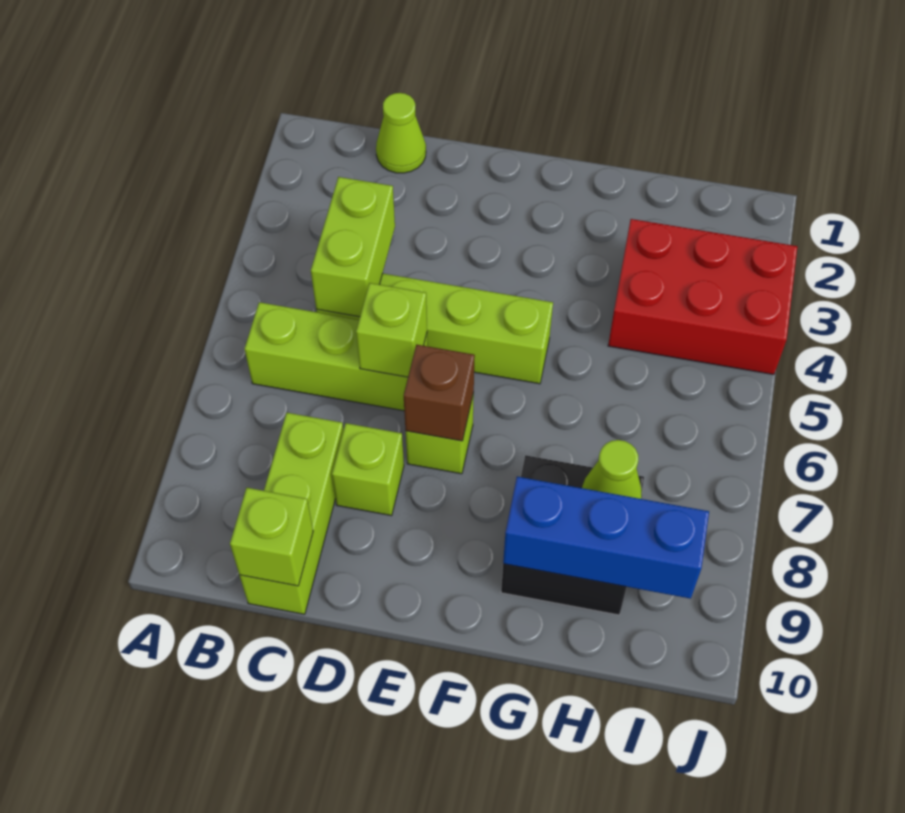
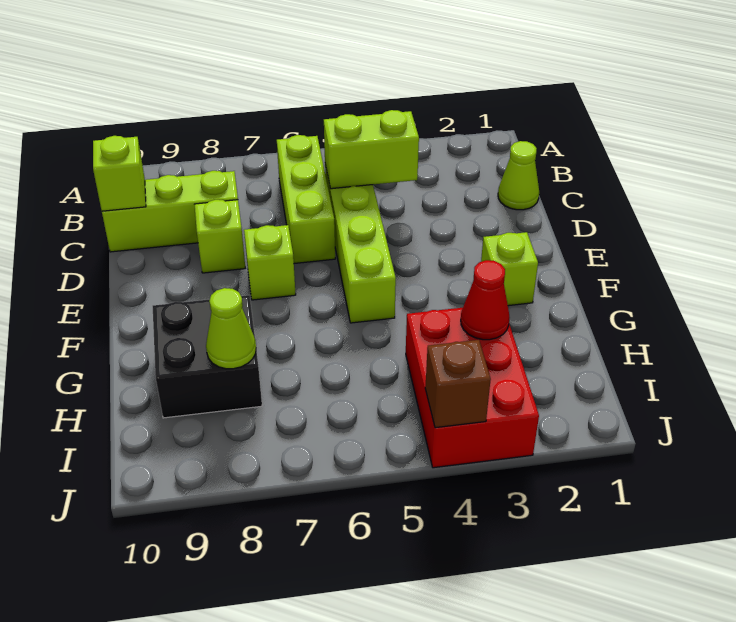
lime brick D6 level 2 -> lime brick F2 level 1
brown brick E7 level 2 -> brown brick J4 level 2
blue brick G9:I9 level 2 -> none
none -> red cone H3 level 2

